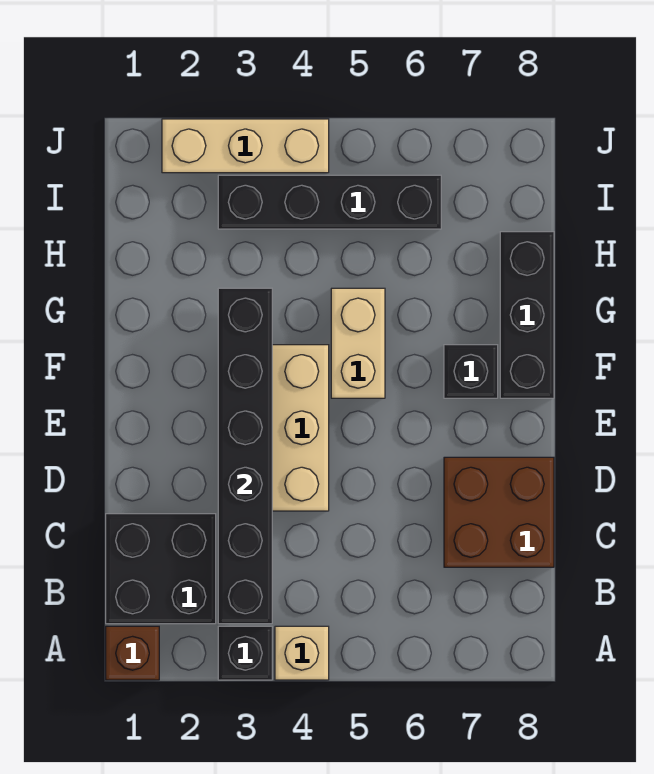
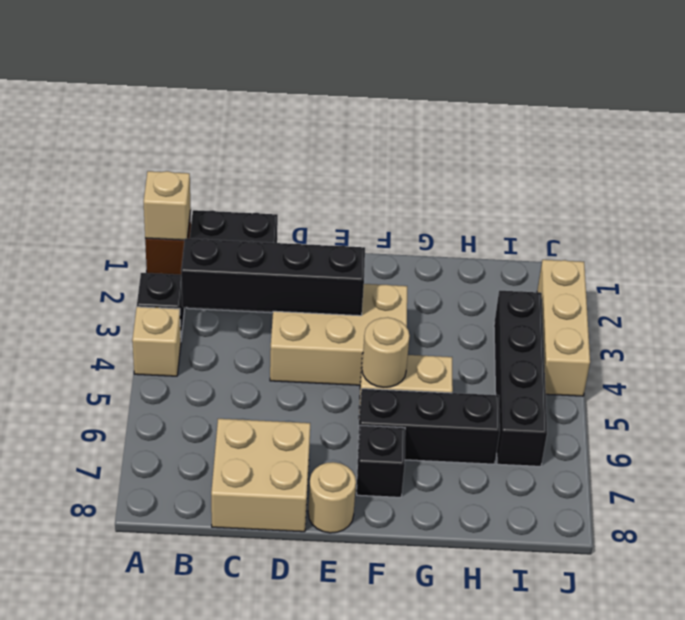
none -> tan brick A1 level 2
black brick B3:G3 level 2 -> black brick B3:E3 level 2
brown brick C7:D8 level 1 -> tan brick C7:D8 level 1
none -> tan round brick E8 level 1
none -> tan round brick F5 level 2
black brick F8:H8 level 1 -> black brick F6:H6 level 1

